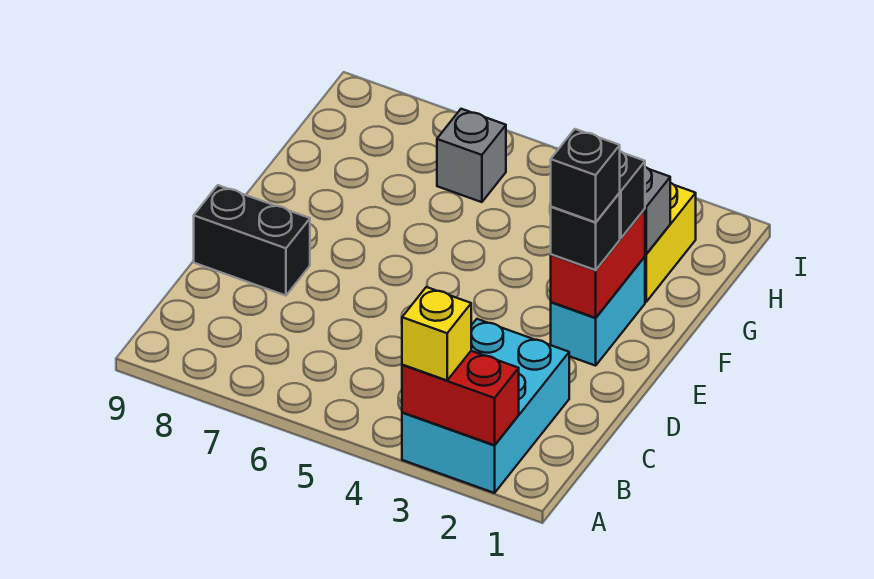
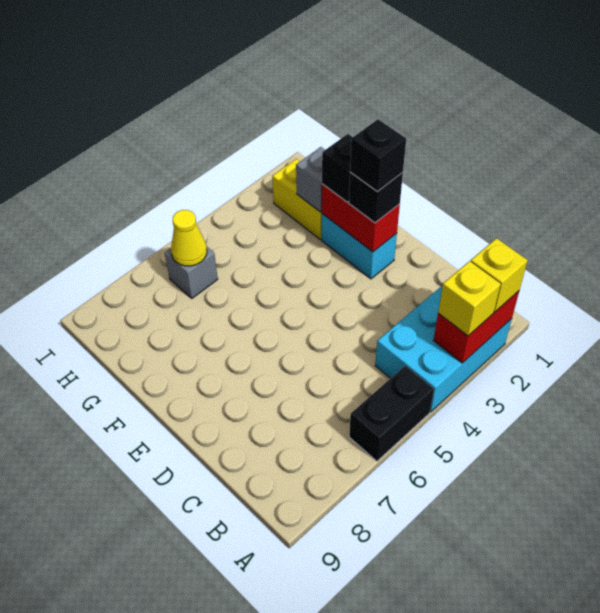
cyan brick A2:C3 level 1 -> cyan brick A2:B4 level 1
none -> yellow brick A2 level 3
black brick D8:D9 level 1 -> black brick A5:A6 level 1
none -> yellow cone H6 level 2

